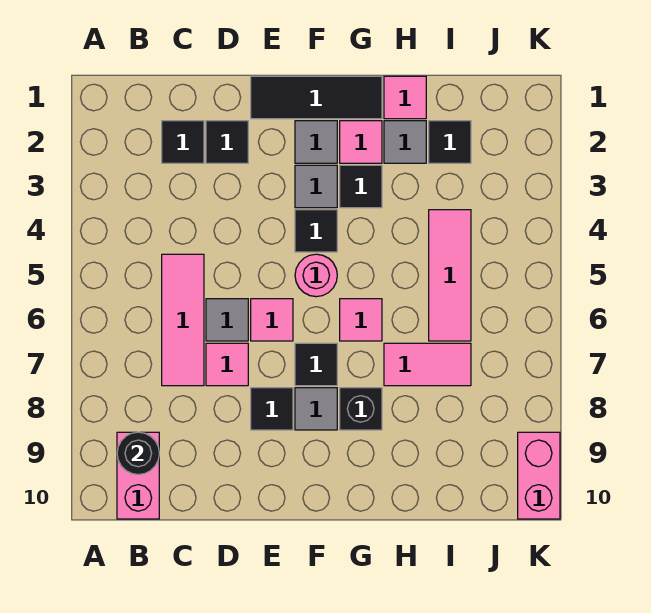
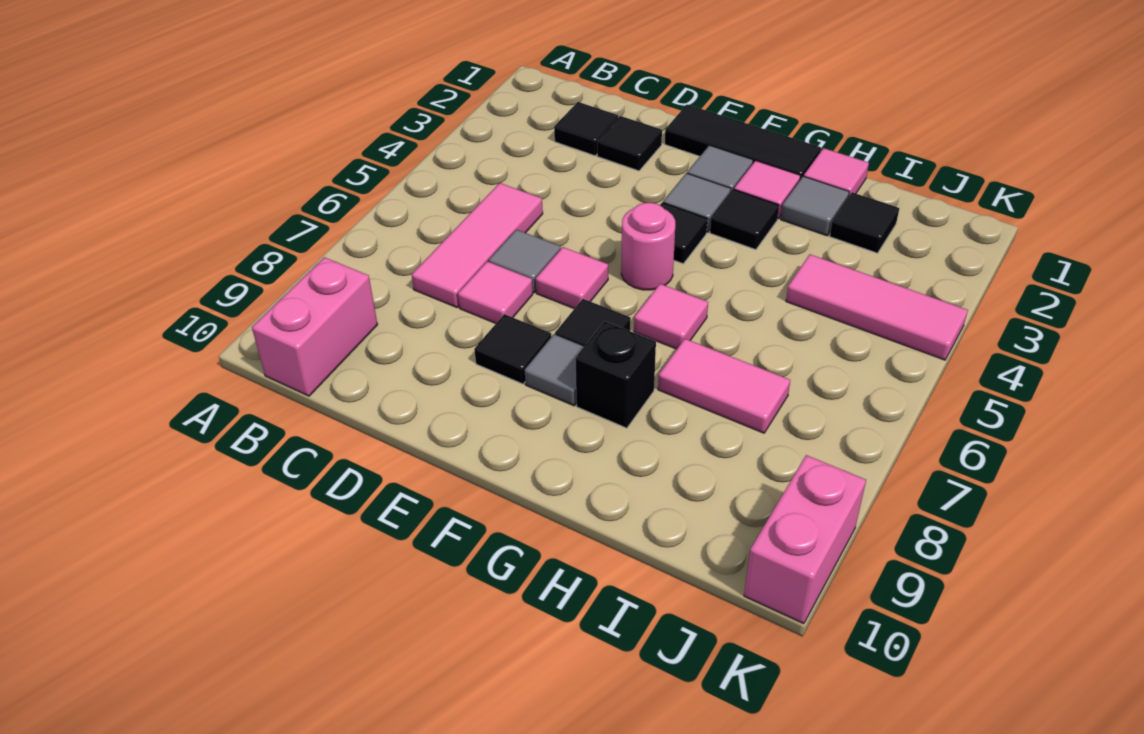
black round brick B9 level 2 -> none
pink tile I4:I6 level 1 -> pink tile I4:K4 level 1

